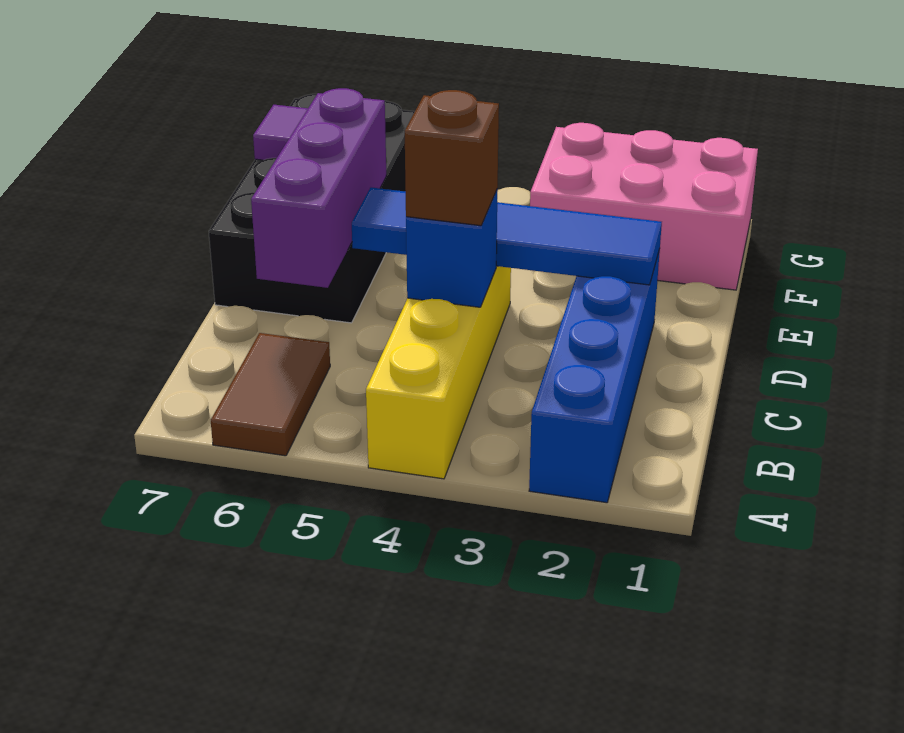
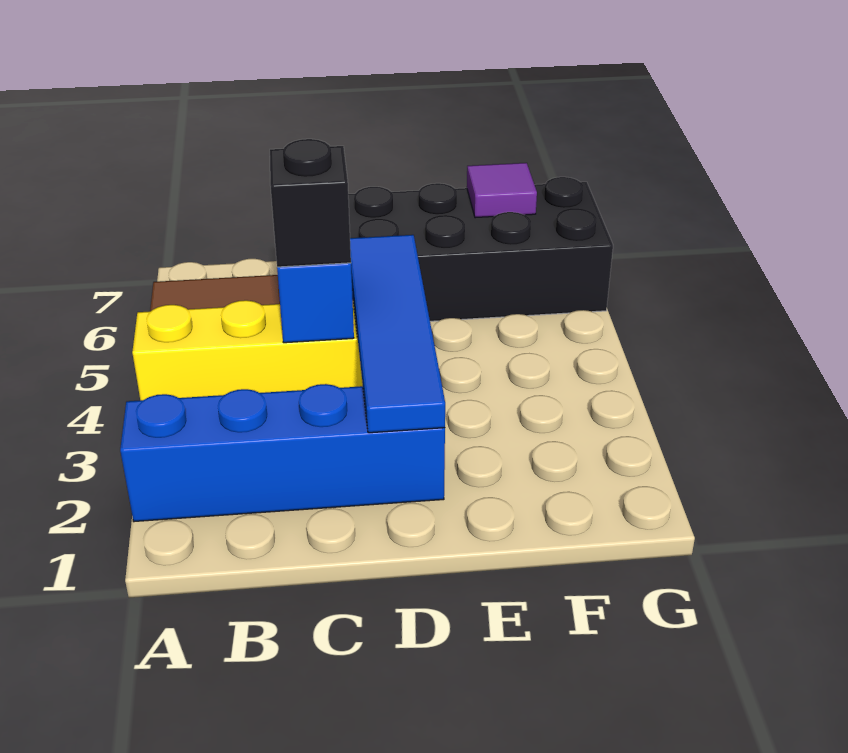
brown brick C4 level 3 -> black brick C4 level 3
purple brick C6:E6 level 2 -> none
pink brick F1:G3 level 1 -> none

